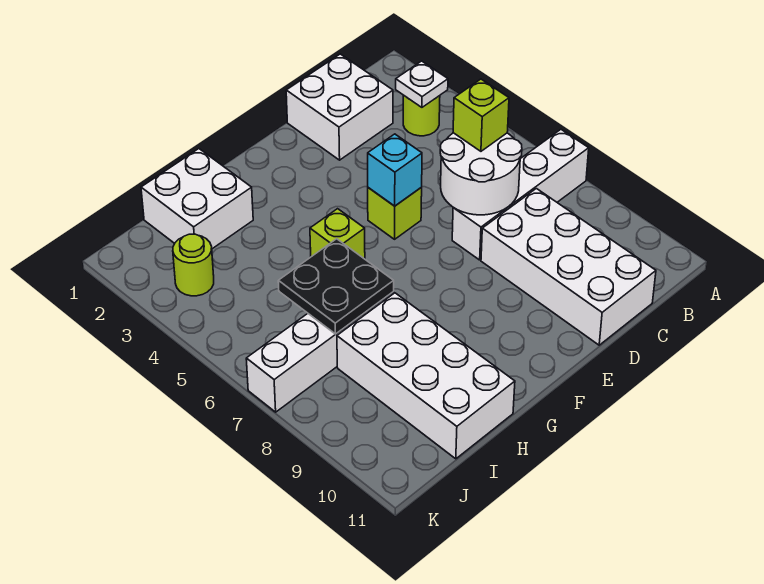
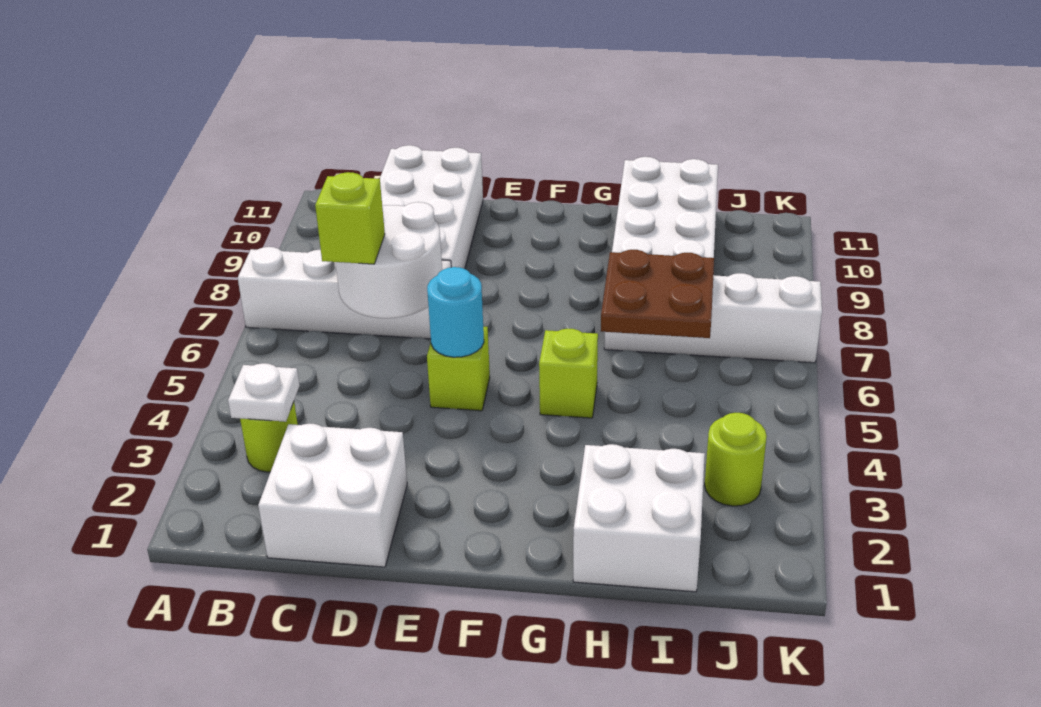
cyan brick E5 level 2 -> cyan round brick E5 level 2
black plate H6:I7 level 2 -> brown plate H6:I7 level 2

